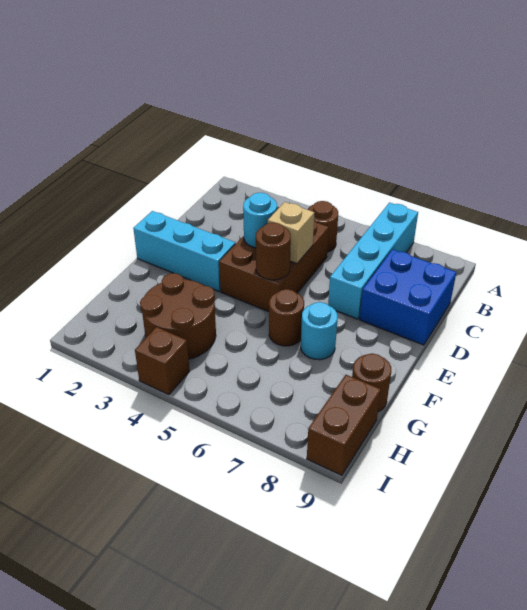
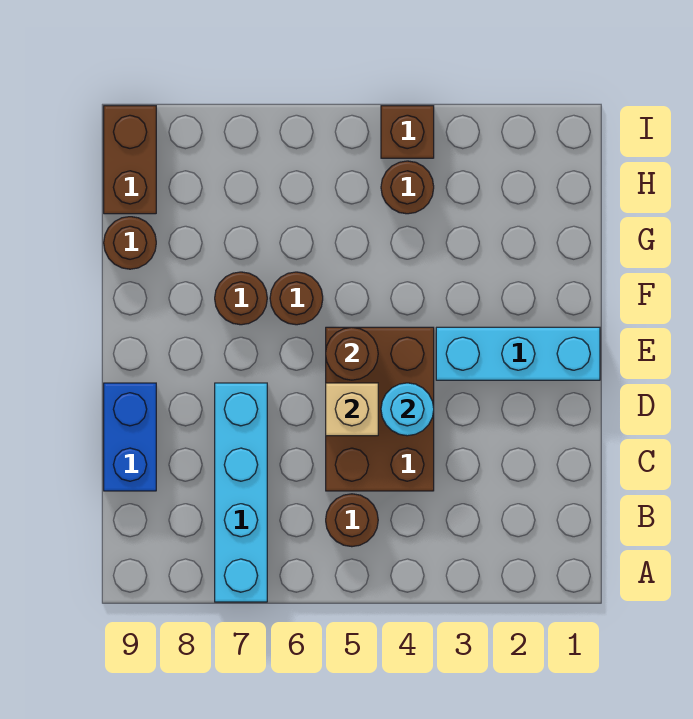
blue brick C8:D9 level 1 -> blue brick C9:D9 level 1
cyan round brick F7 level 1 -> brown round brick F7 level 1
brown round brick G3:H4 level 1 -> brown round brick H4 level 1

